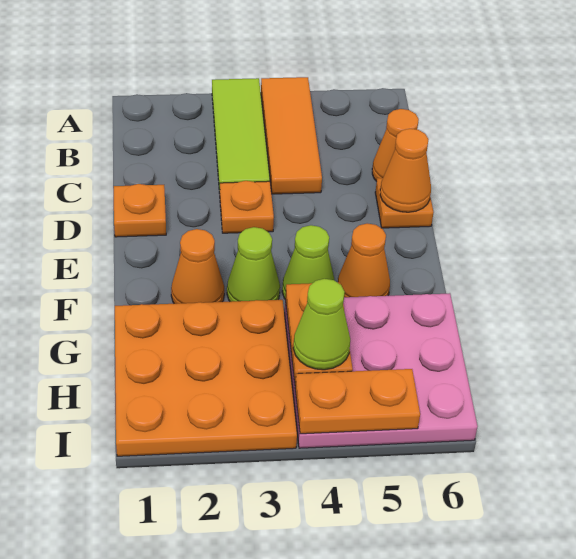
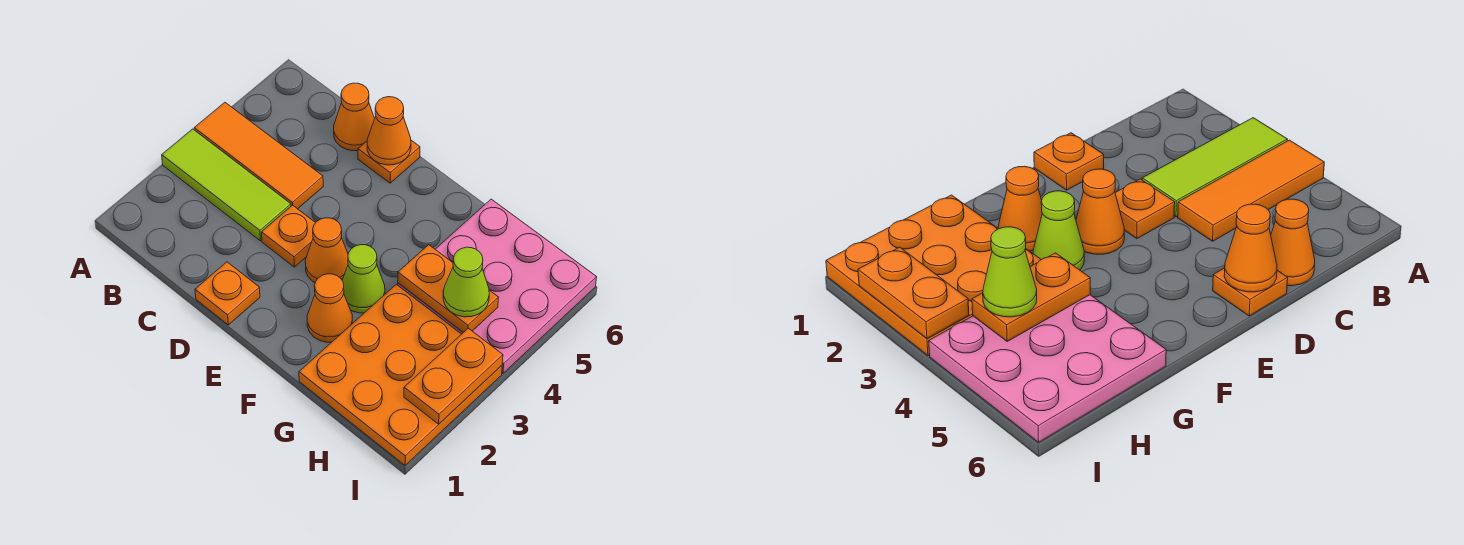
lime cone F4 level 1 -> none
orange cone F5 level 1 -> orange cone E3 level 1
orange plate I4:I5 level 2 -> orange plate I2:I3 level 2

